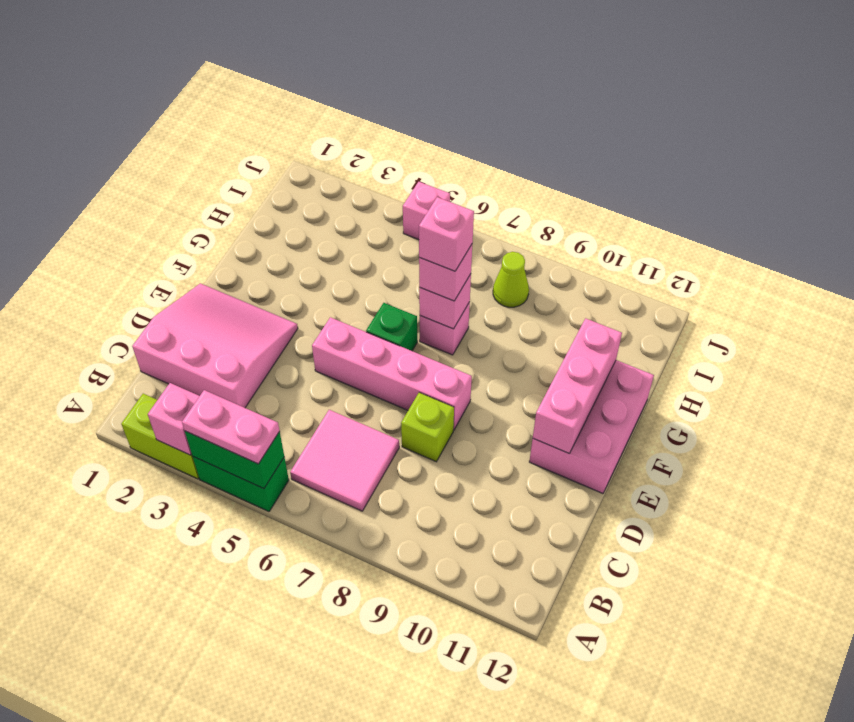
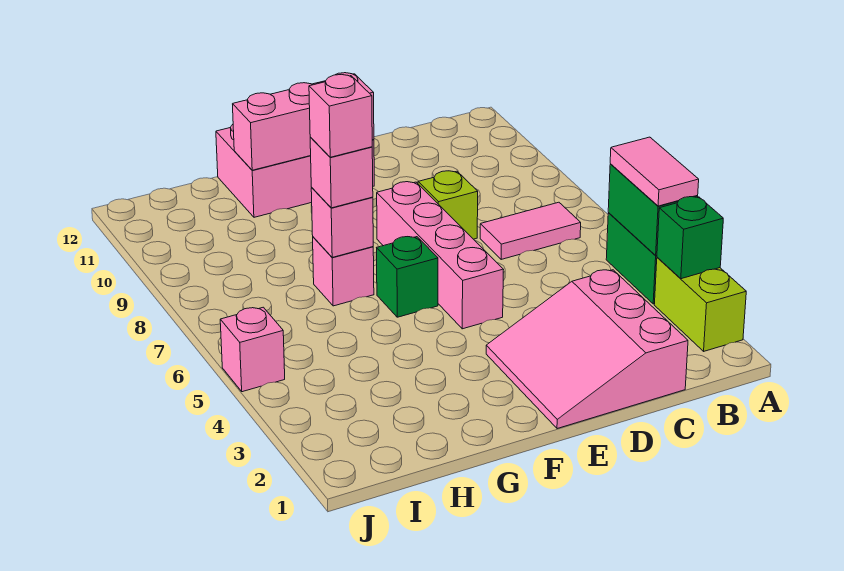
pink brick A3 level 2 -> green brick A3 level 2
pink plate A4:A5 level 3 -> pink tile A4:A5 level 3
pink tile B6:C7 level 1 -> pink tile B7:C7 level 1
lime cone I8 level 1 -> none

